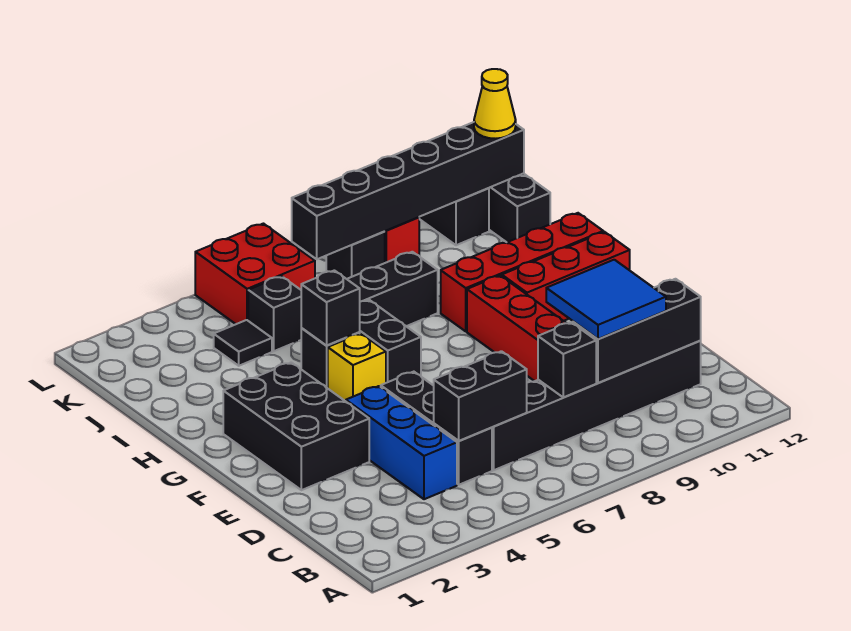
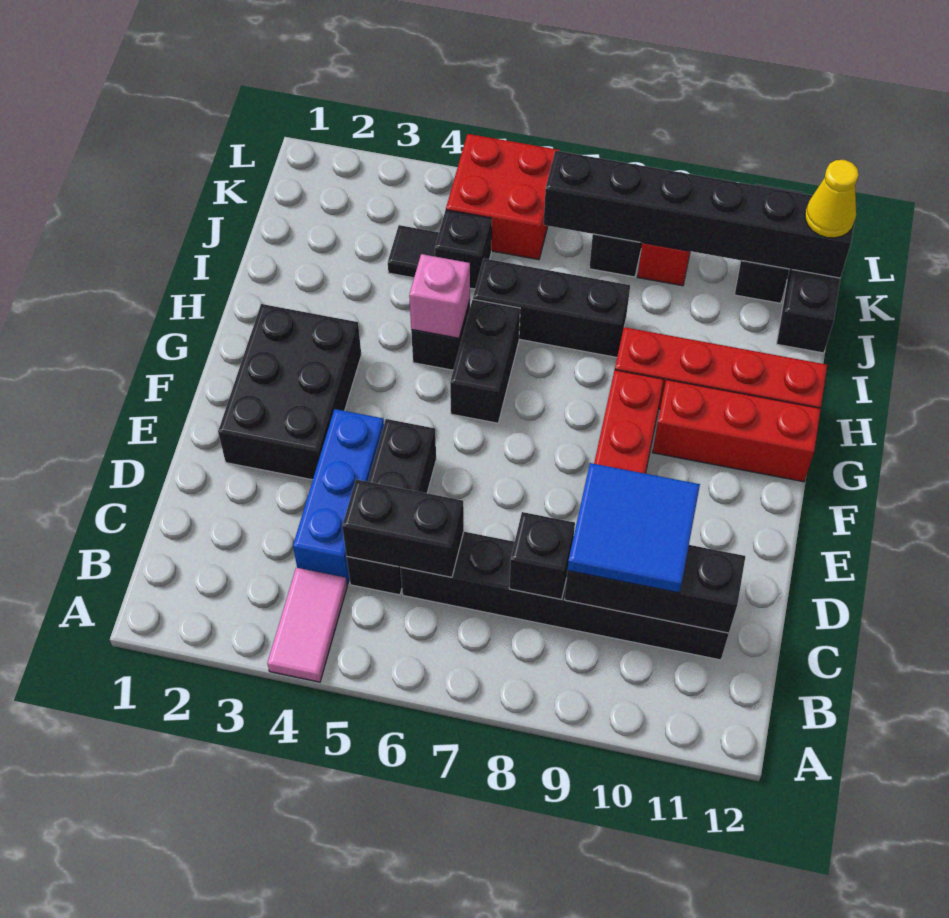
none -> pink tile A4:B4 level 1
yellow brick G5 level 1 -> none
black brick H5 level 2 -> pink brick H5 level 2

